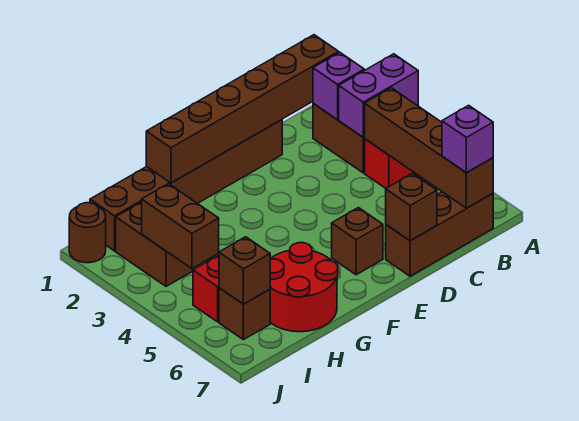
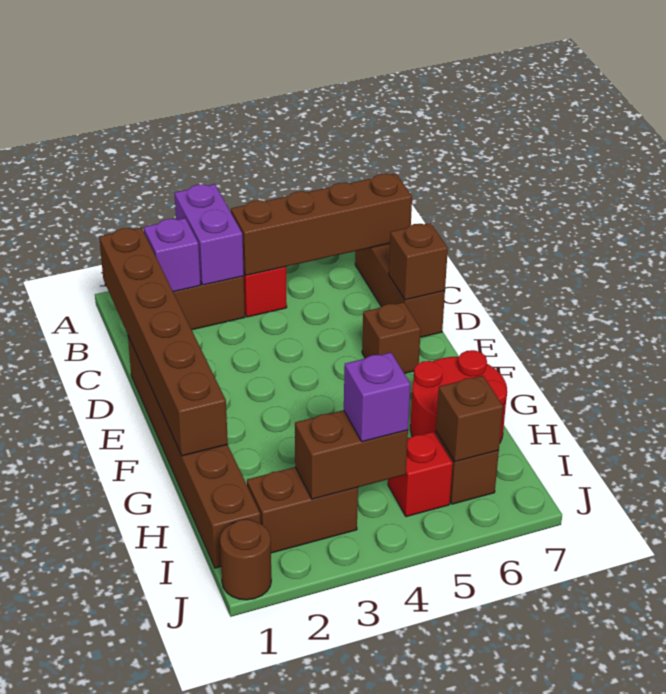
purple brick B7 level 3 -> purple brick I4 level 3

